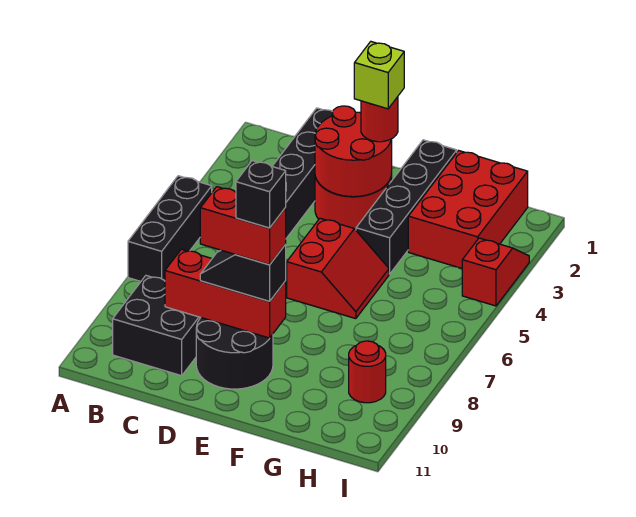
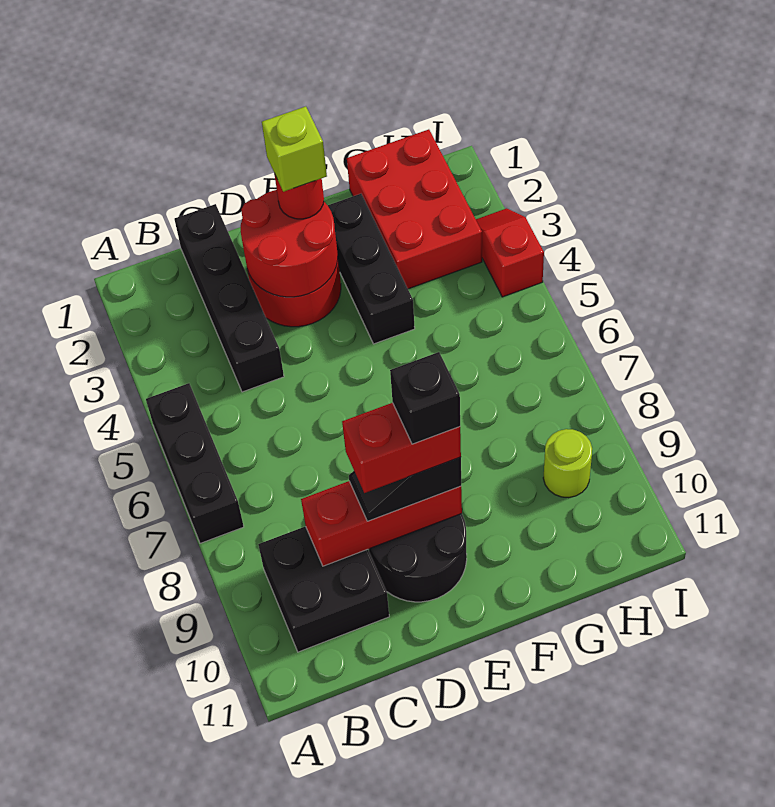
red slope E5:F6 level 1 top E -> none
black brick F1:F4 level 1 -> black brick F2:F4 level 1
red round brick H9 level 1 -> lime round brick H9 level 1

